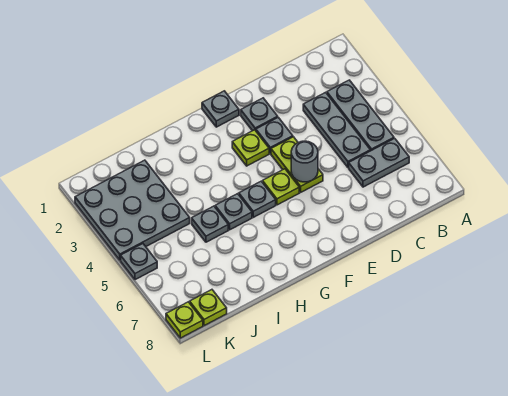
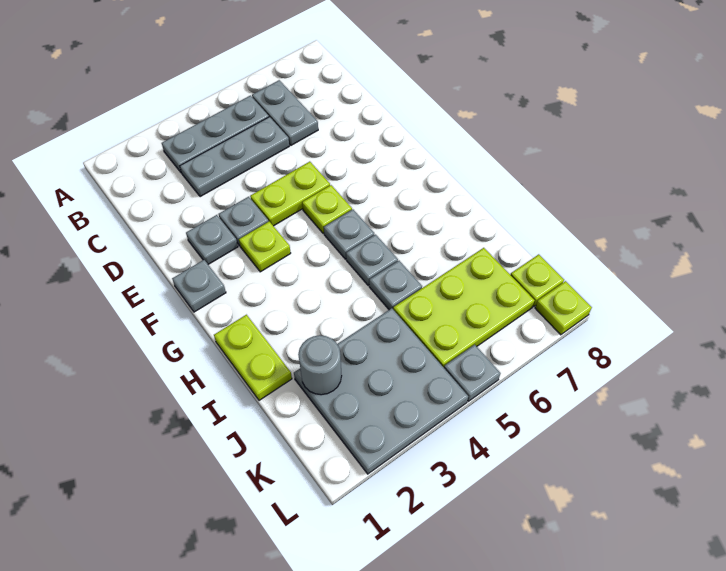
grey round brick E5 level 2 -> grey round brick J2 level 2
none -> lime plate H1:I1 level 1
none -> lime plate J5:K7 level 1

